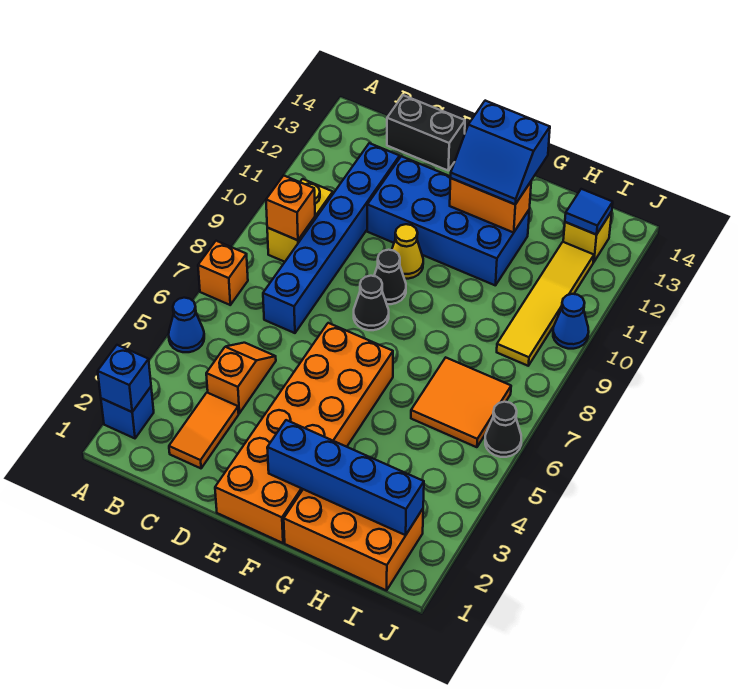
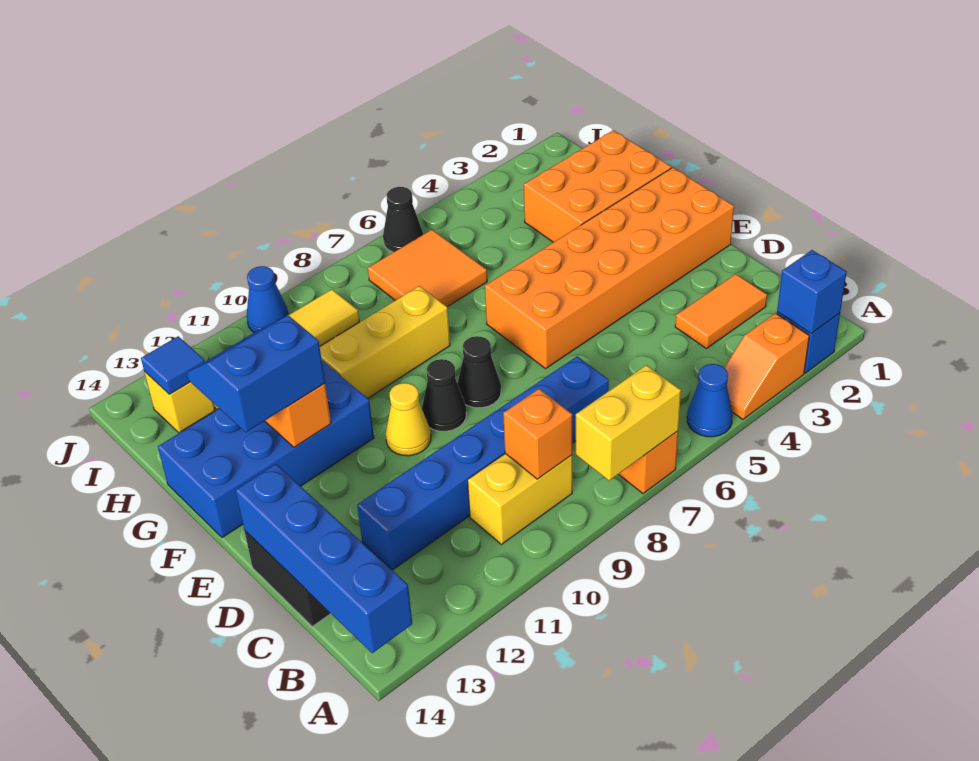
none -> yellow brick A7:A8 level 2
orange slope C4:C5 level 1 top 4 -> orange slope A3:A4 level 1 top 3
blue brick D11:G12 level 1 -> blue brick F11:G14 level 1
blue brick F2:I2 level 2 -> blue brick A14:D14 level 2
blue slope F12:G13 level 3 top 13 -> blue slope F12:G13 level 3 top F
orange brick G1:I2 level 1 -> orange brick G1:H3 level 1
none -> yellow brick G8:G10 level 1

